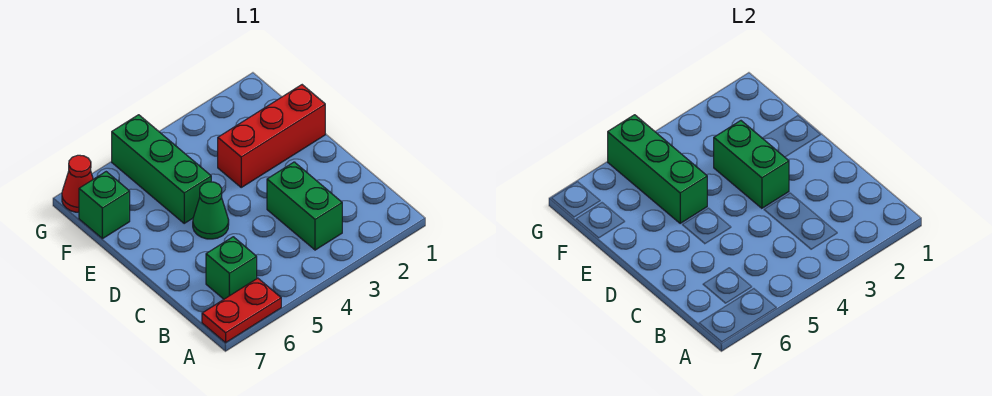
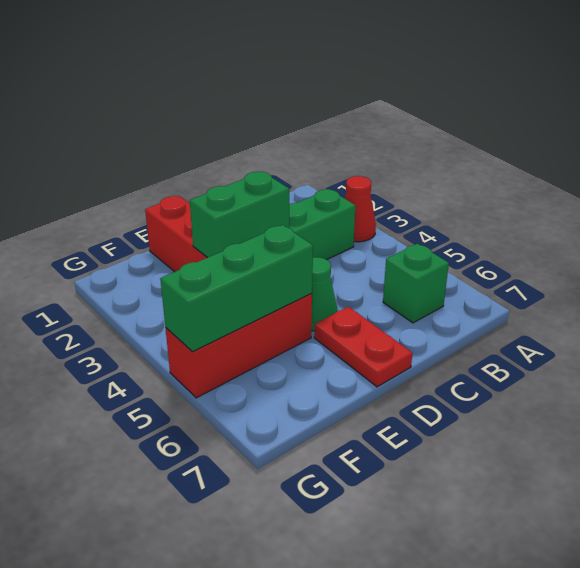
red plate A6:A7 level 1 -> red plate D6:D7 level 1
green brick E5:G5 level 1 -> red brick E5:G5 level 1
green brick F7 level 1 -> none
red cone G7 level 1 -> red cone A3 level 1

